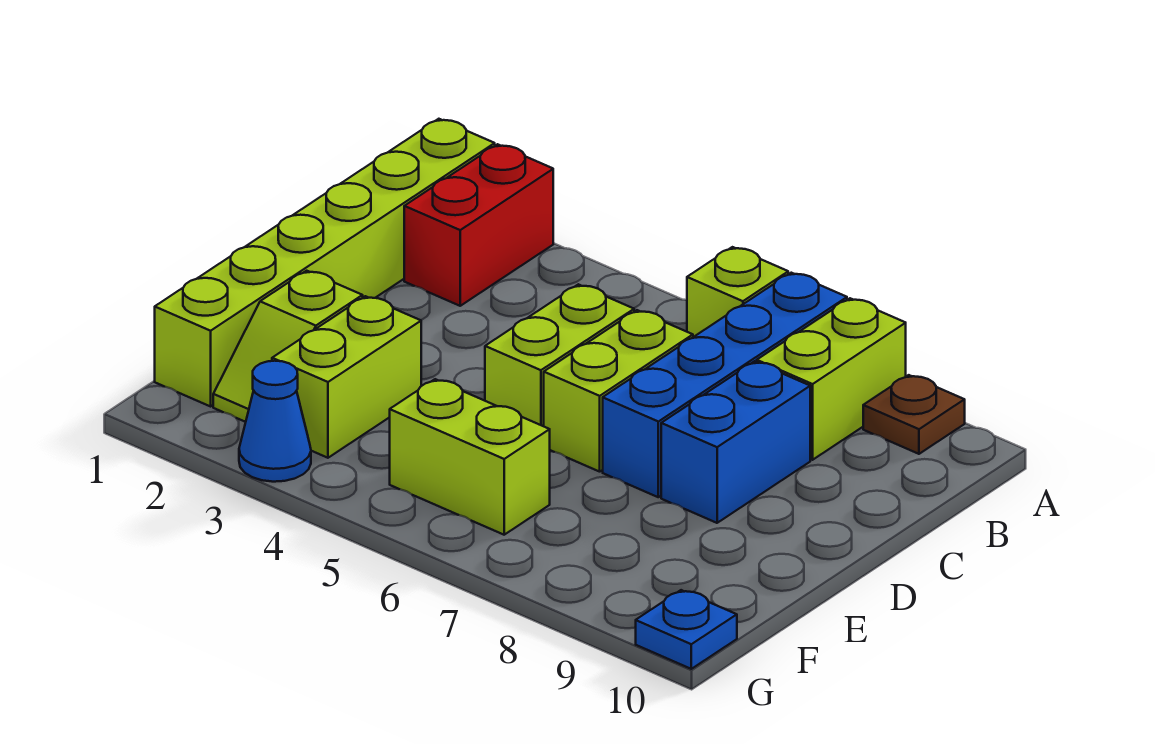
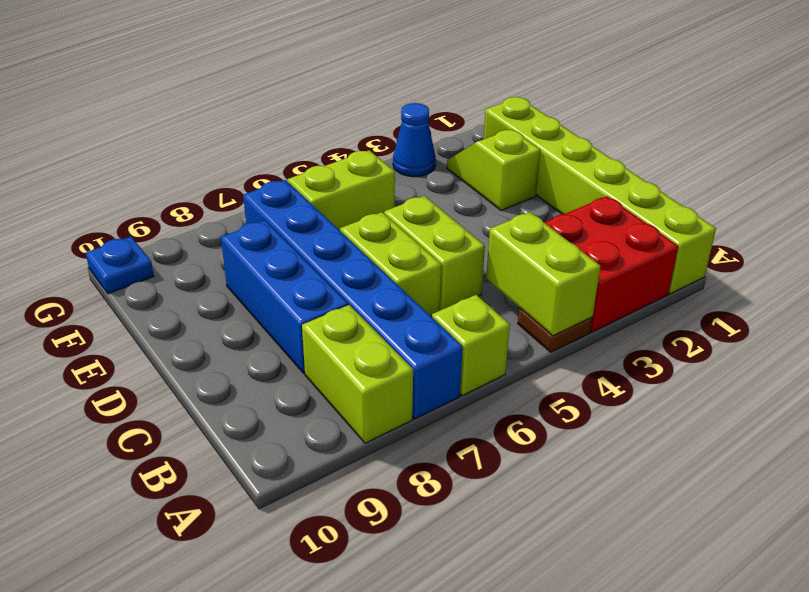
red brick A2:B2 level 1 -> red brick A2:B3 level 1
blue brick A7:D7 level 1 -> blue brick A7:F7 level 1
brown plate A9 level 1 -> brown plate A4 level 1
blue brick C8:D8 level 1 -> blue brick C8:E8 level 1
lime brick E3:F3 level 1 -> lime brick A4:B4 level 2

